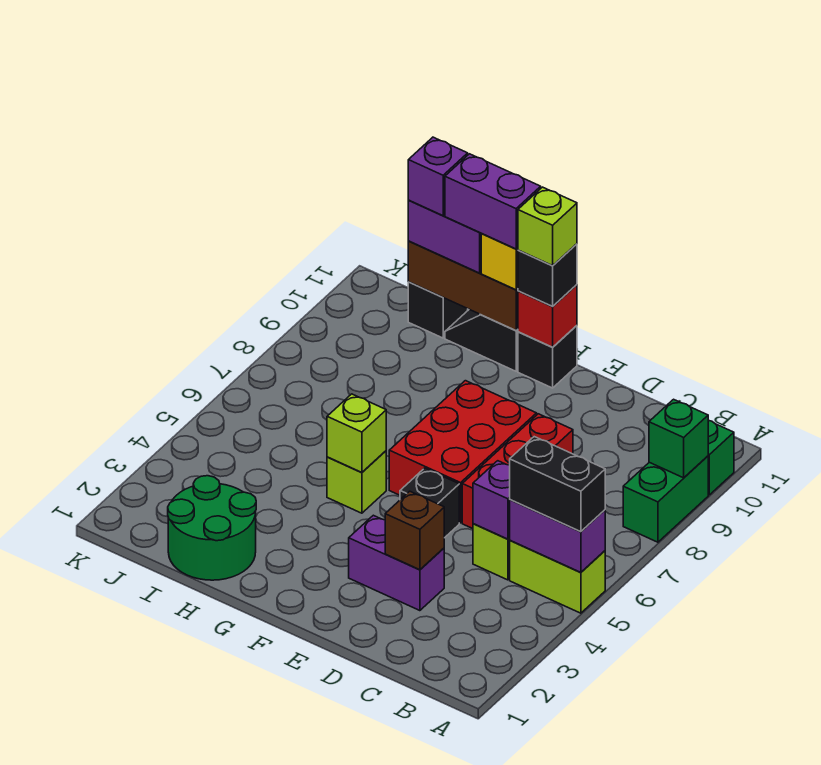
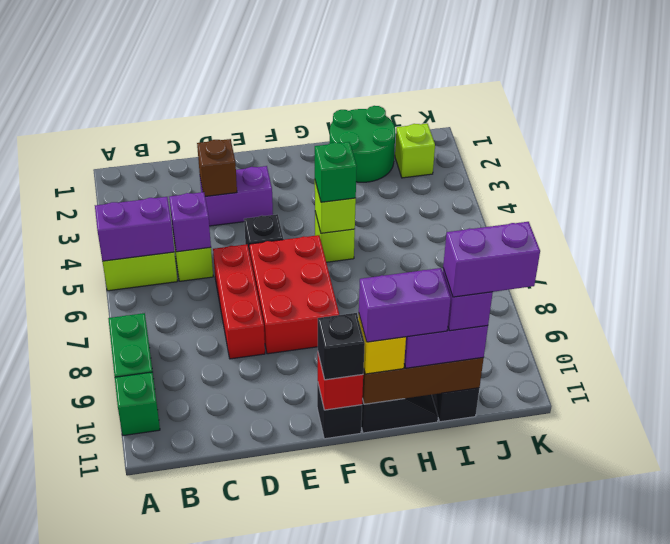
black brick A5:B5 level 3 -> none
green brick A9 level 2 -> green brick G5 level 3
lime brick F11 level 4 -> lime brick J2 level 1
none -> purple brick I11:J11 level 5

